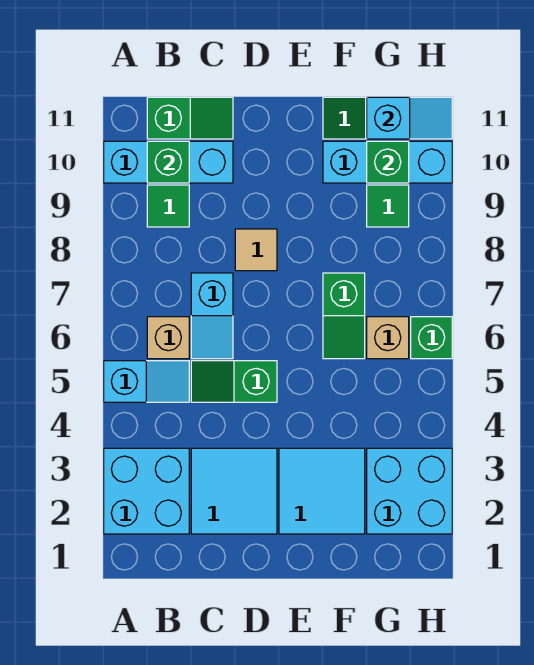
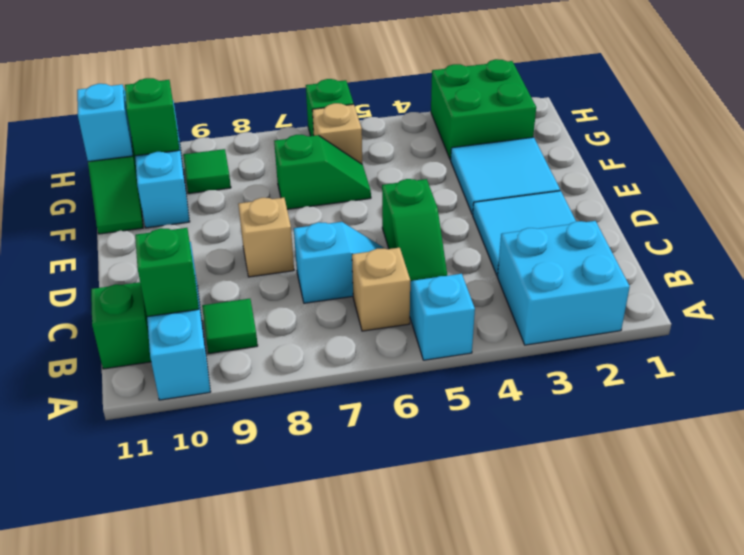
tan tile D8 level 1 -> tan brick D8 level 1
cyan brick G2:H3 level 1 -> green brick G2:H3 level 1

